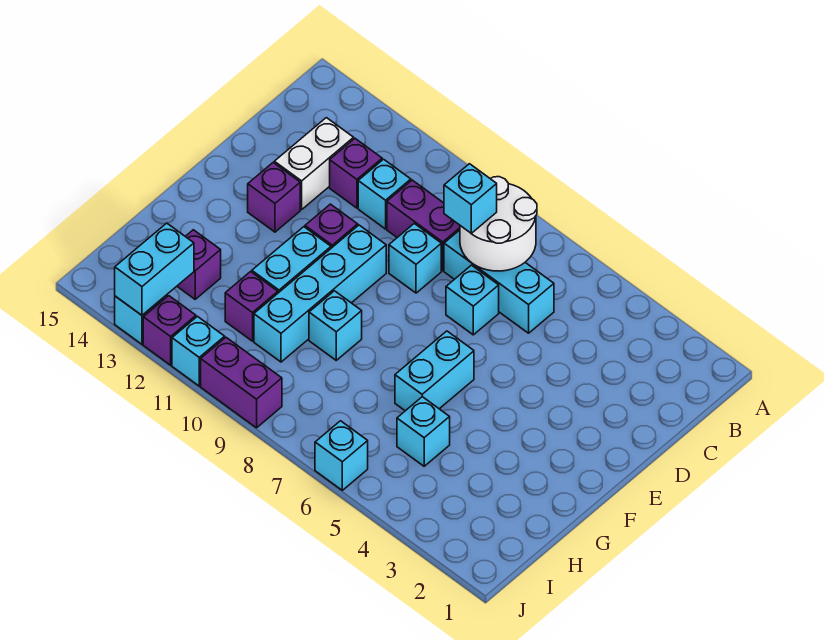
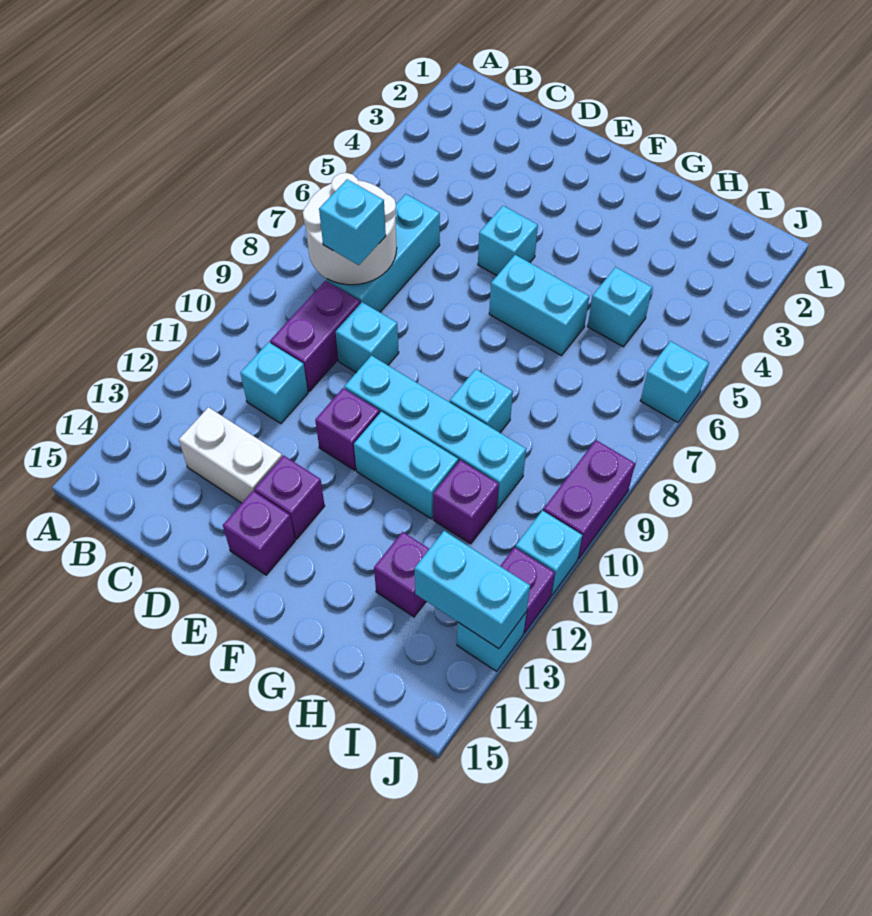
purple brick C12 level 1 -> purple brick E14 level 1
cyan brick D7 level 1 -> cyan brick E5 level 1

